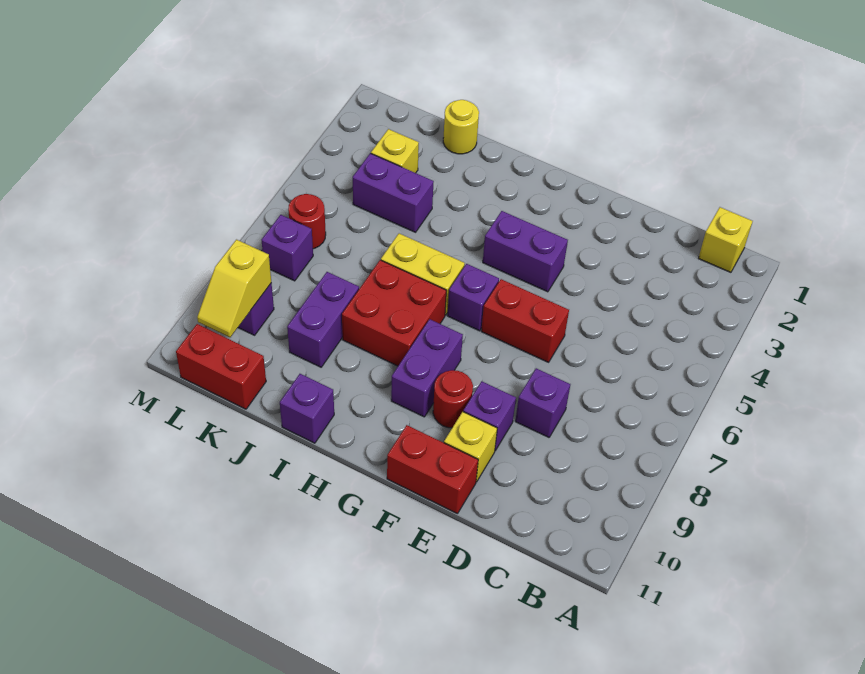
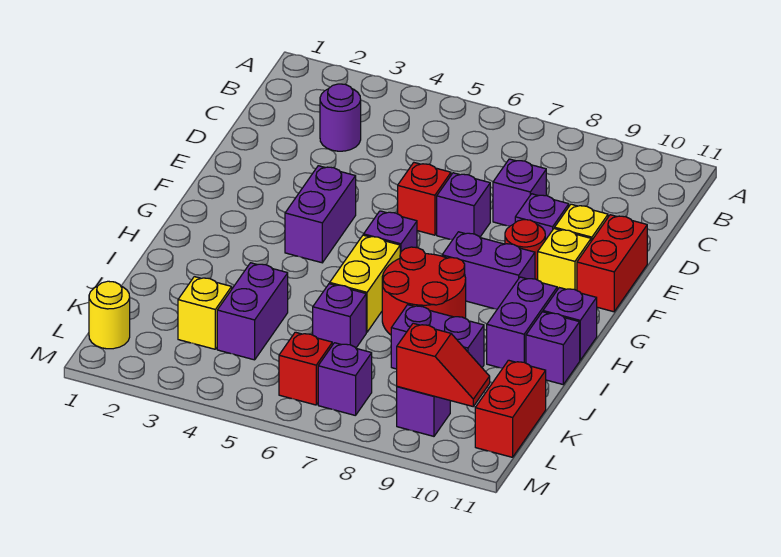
yellow brick B1 level 1 -> yellow brick F10 level 1
none -> purple round brick C3 level 1
red brick E6:F6 level 1 -> red brick E6 level 1
none -> purple brick E7 level 1
red brick H7:I8 level 1 -> red round brick H7:I8 level 1
none -> purple brick H10:I10 level 1
none -> purple brick H11 level 1
yellow round brick J1 level 1 -> yellow round brick L1 level 1
none -> purple brick J6 level 1
red round brick L6 level 1 -> red brick L6 level 1
yellow slope L9:L10 level 2 top 9 -> red slope L9:L10 level 2 top 9

